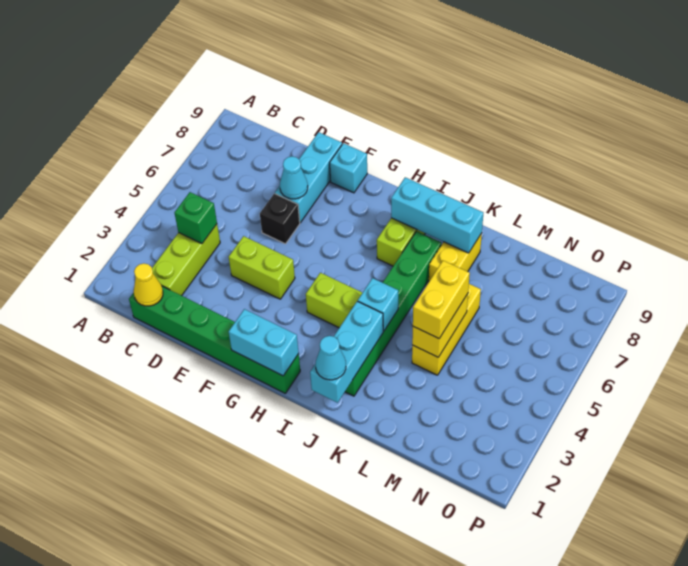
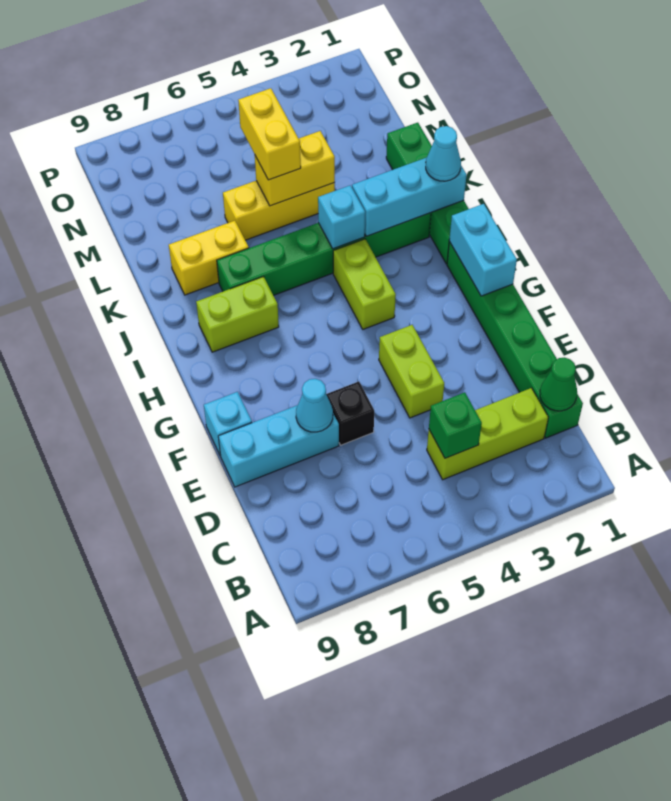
yellow cone C1 level 2 -> green cone C1 level 2
none -> green brick I1:L1 level 1
cyan brick I8:K8 level 2 -> none
yellow brick L4:L5 level 3 -> yellow brick L5:M5 level 3

